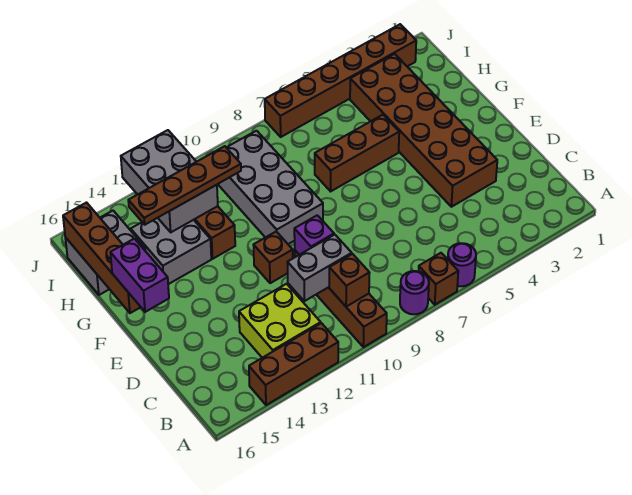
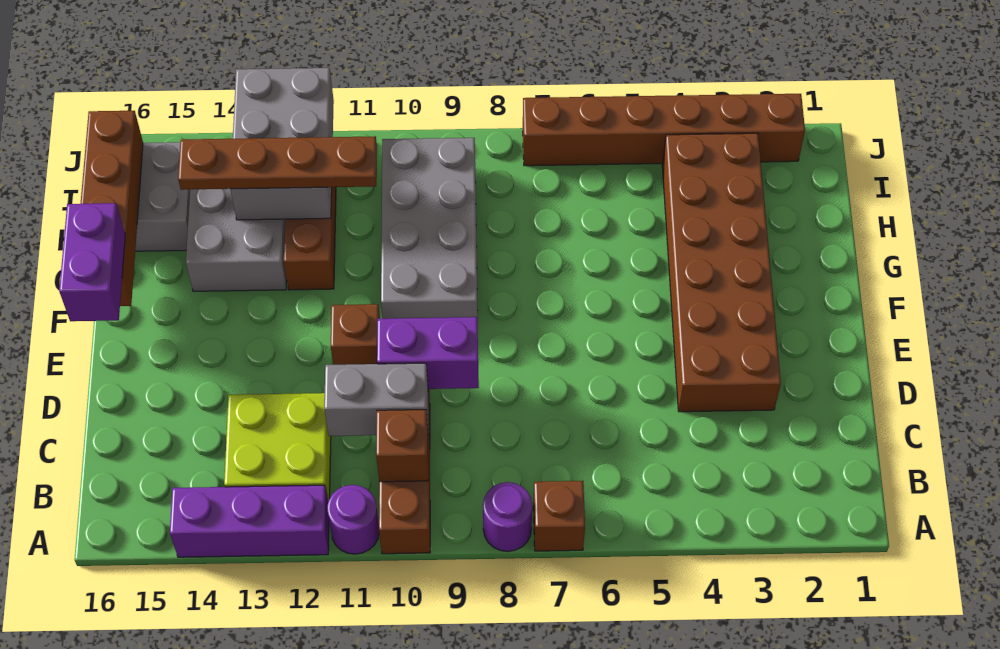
purple round brick A6 level 1 -> purple round brick A11 level 1
brown brick A12:A14 level 1 -> purple brick A12:A14 level 1
purple brick D10 level 2 -> purple brick D9:D10 level 2
brown brick G5:G7 level 1 -> none

